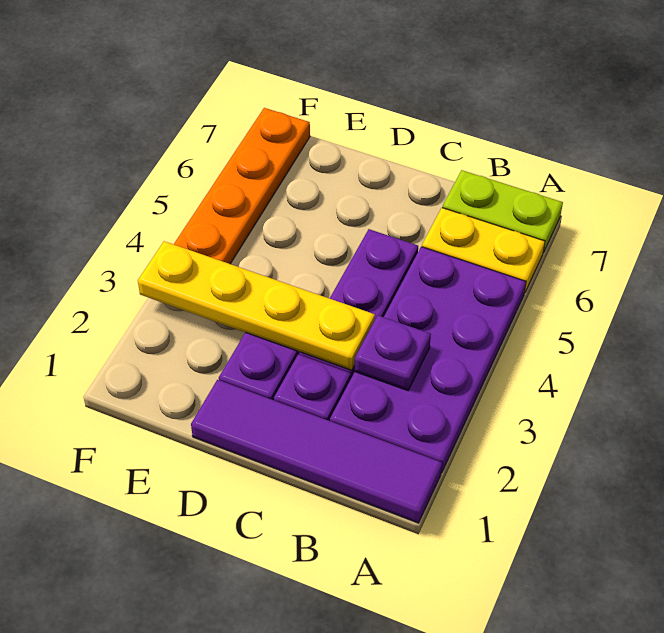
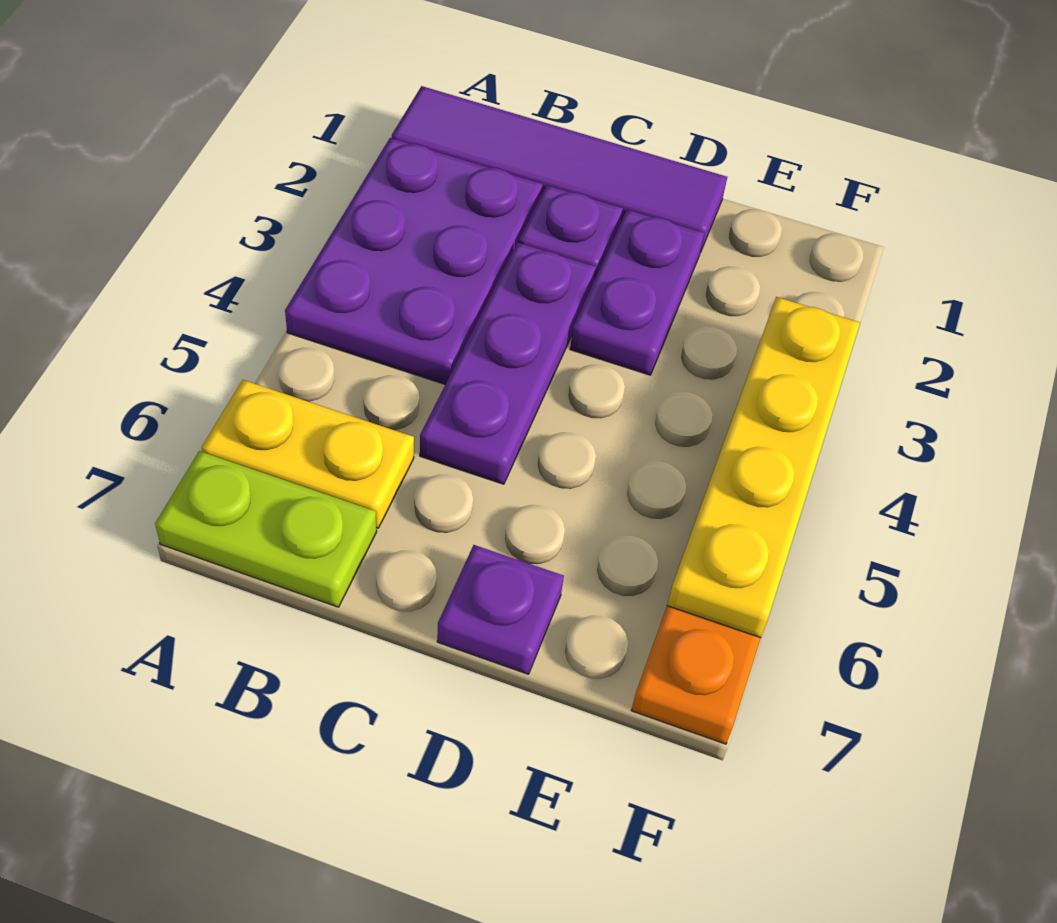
purple plate A2:B5 level 1 -> purple plate A2:B4 level 1
purple plate B3 level 2 -> purple plate D7 level 1
yellow plate C3:F3 level 2 -> yellow plate F3:F6 level 2

